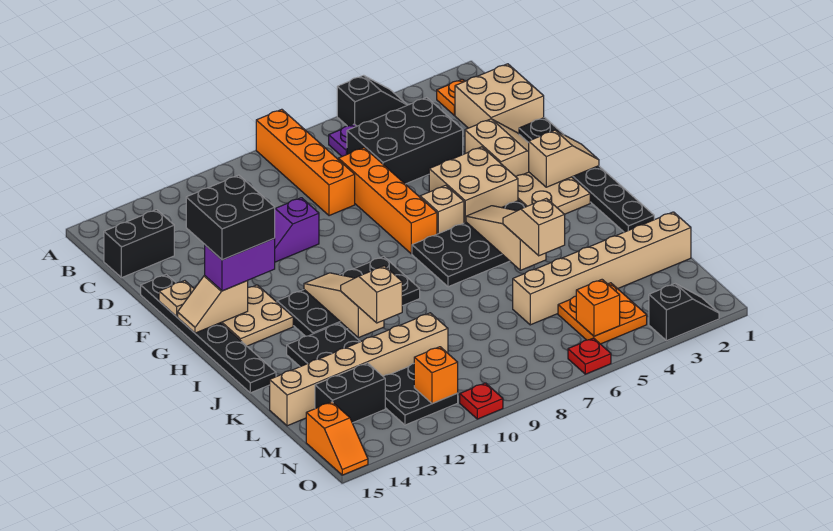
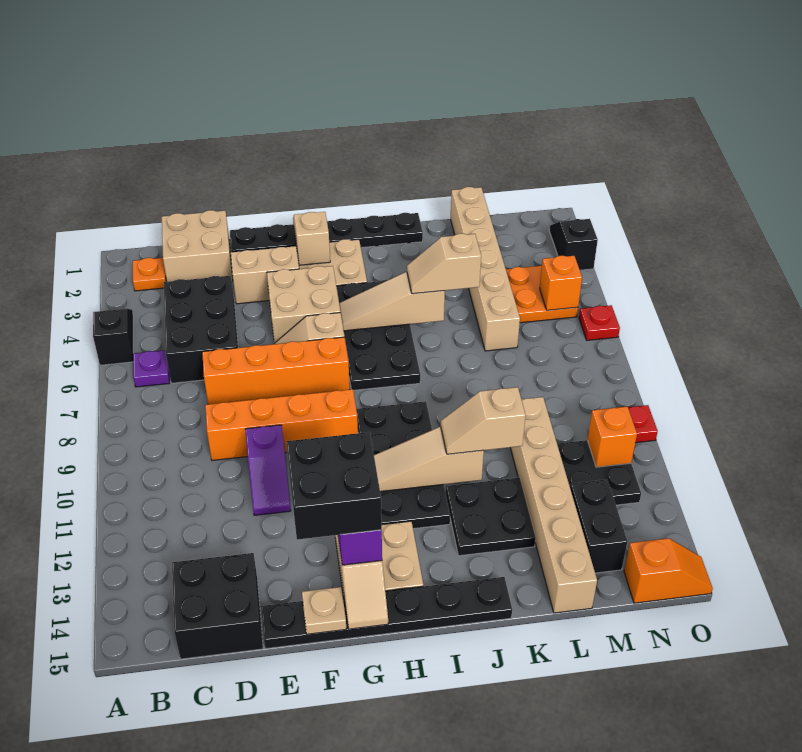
orange brick A8:D8 level 1 -> orange brick D9:G9 level 1
black brick C14:C15 level 1 -> black brick C14:D15 level 1

